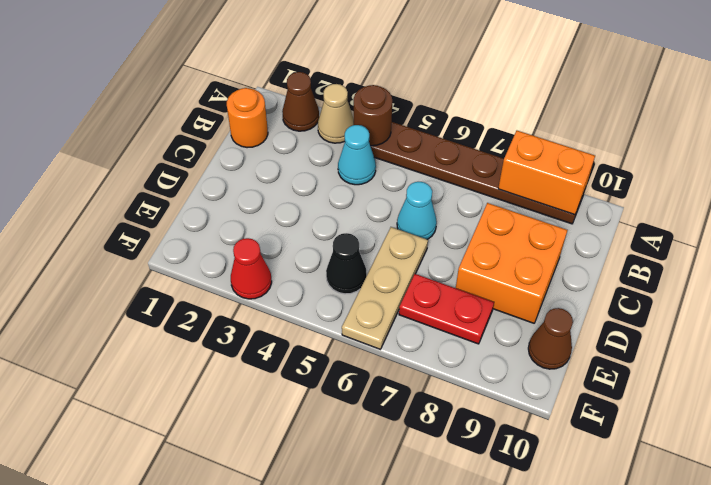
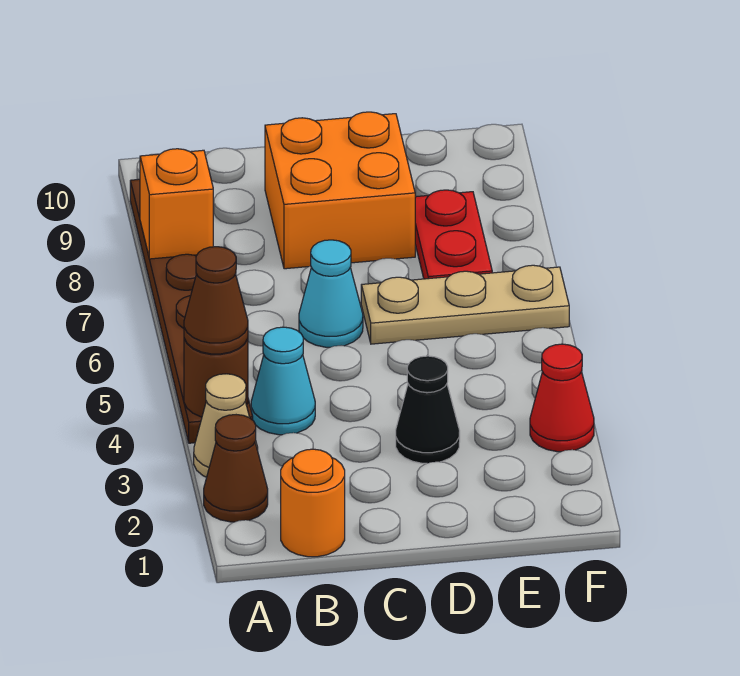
orange brick A8:A9 level 2 -> orange brick A8 level 2
black cone E5 level 1 -> black cone D3 level 1
brown cone E10 level 1 -> brown cone A4 level 3

